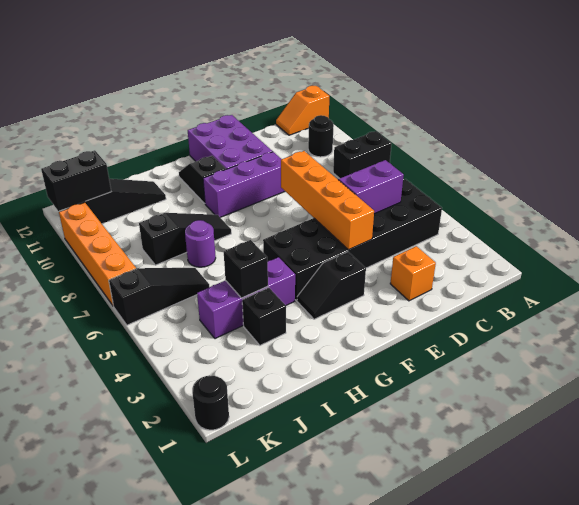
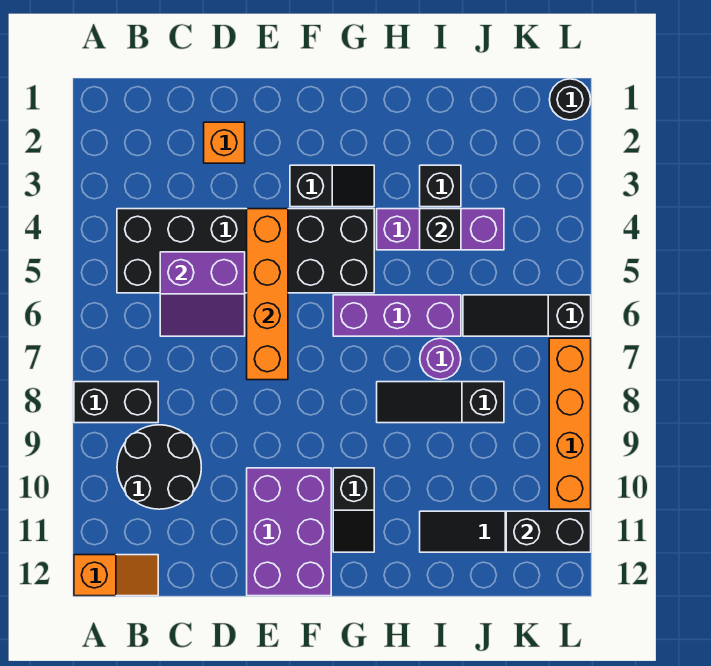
black round brick B10 level 1 -> black round brick B9:C10 level 1
purple brick E9:G9 level 1 -> purple brick G6:I6 level 1

